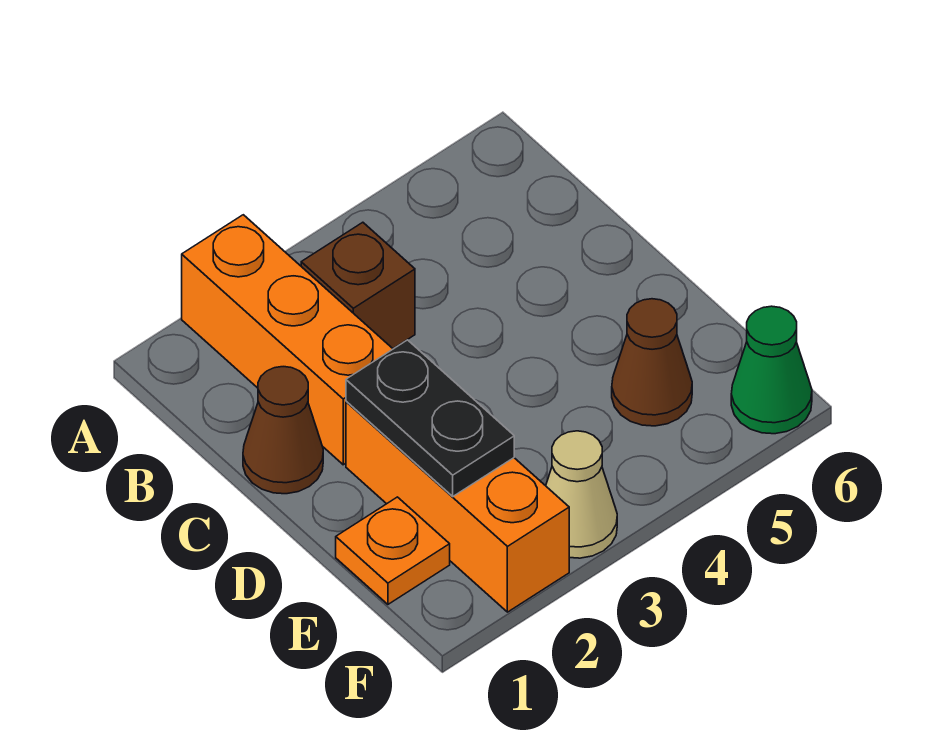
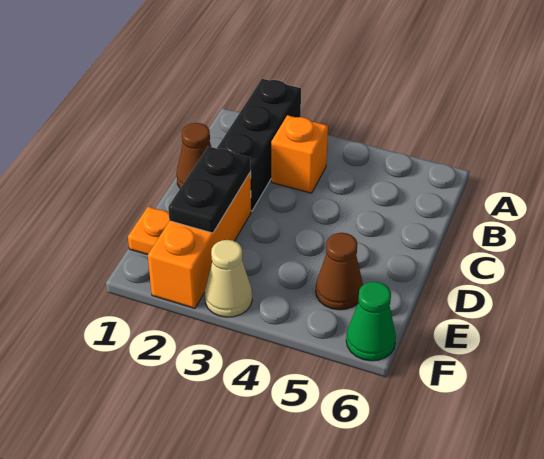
orange brick A2:C2 level 1 -> black brick A2:C2 level 1
brown brick B3 level 1 -> orange brick B3 level 1

